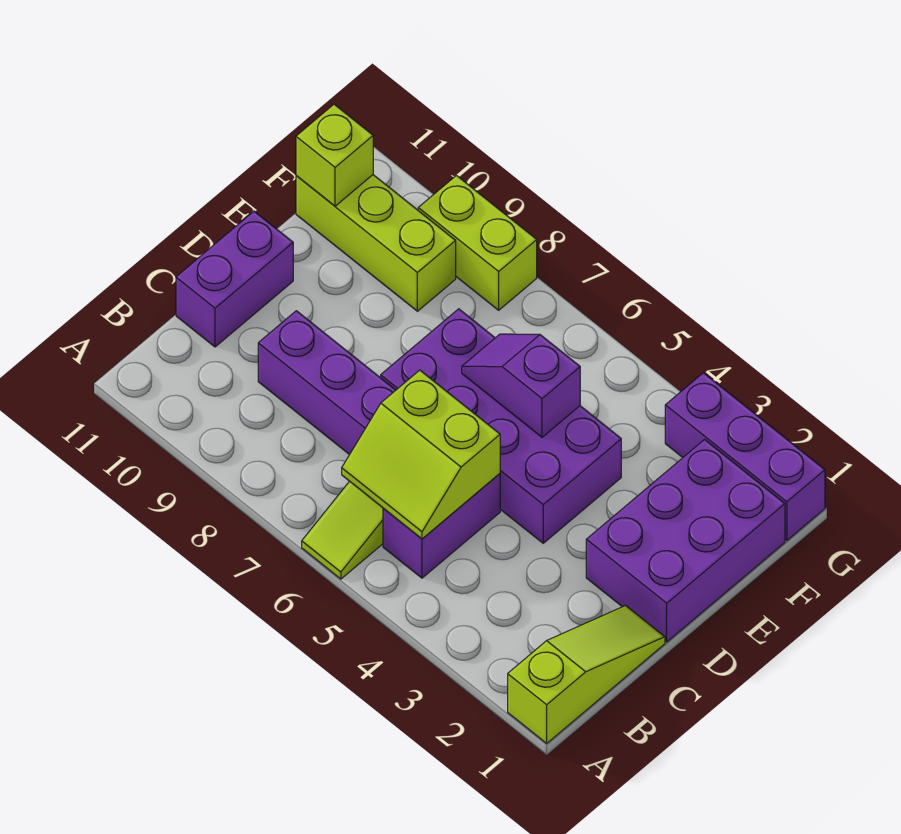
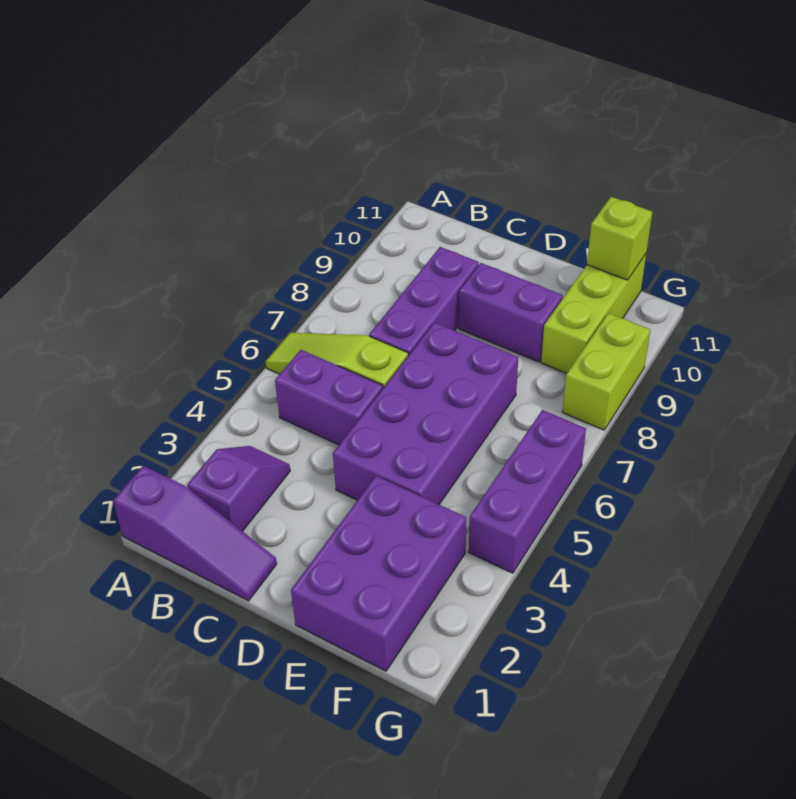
lime slope A1:C1 level 1 top A -> purple slope A1:C1 level 1 top A
lime slope B5:C6 level 2 top C -> none
purple brick C11:D11 level 1 -> purple brick D9:E9 level 1
purple brick D1:F2 level 1 -> purple brick E1:F3 level 1
purple slope E5:E6 level 2 top 5 -> purple slope B2:B3 level 1 top 2
purple brick G1:G3 level 1 -> purple brick G4:G6 level 1

